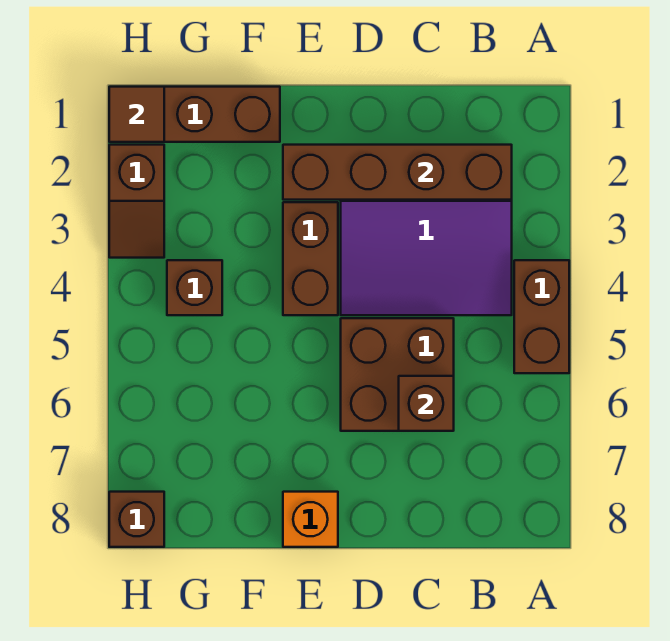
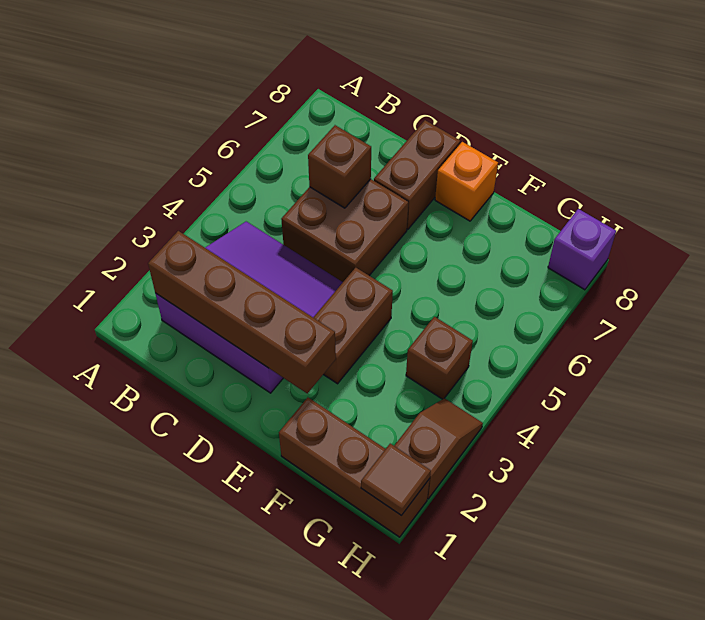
brown brick A4:A5 level 1 -> brown brick D7:D8 level 1
brown brick H8 level 1 -> purple brick H8 level 1

